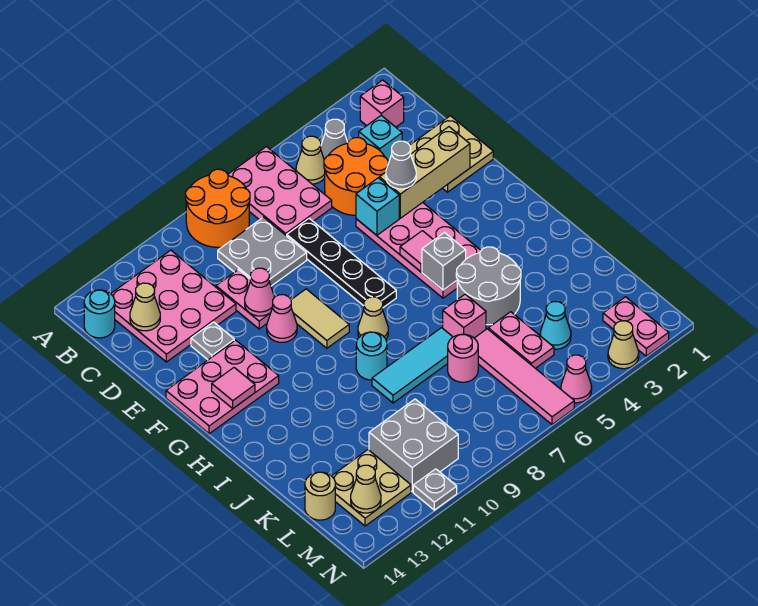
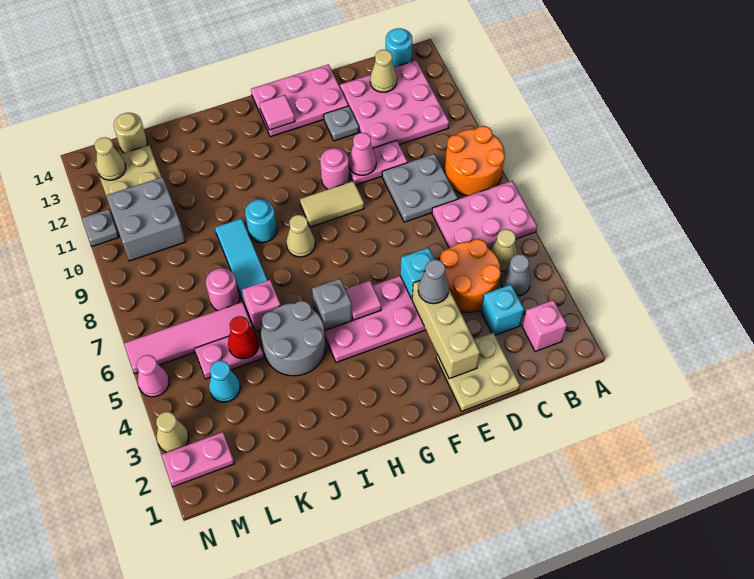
black plate D7:G7 level 1 -> none
pink cone F10 level 1 -> pink round brick F10 level 1
pink plate F12:G14 level 1 -> pink plate E13:G14 level 1
none -> red cone K5 level 2

